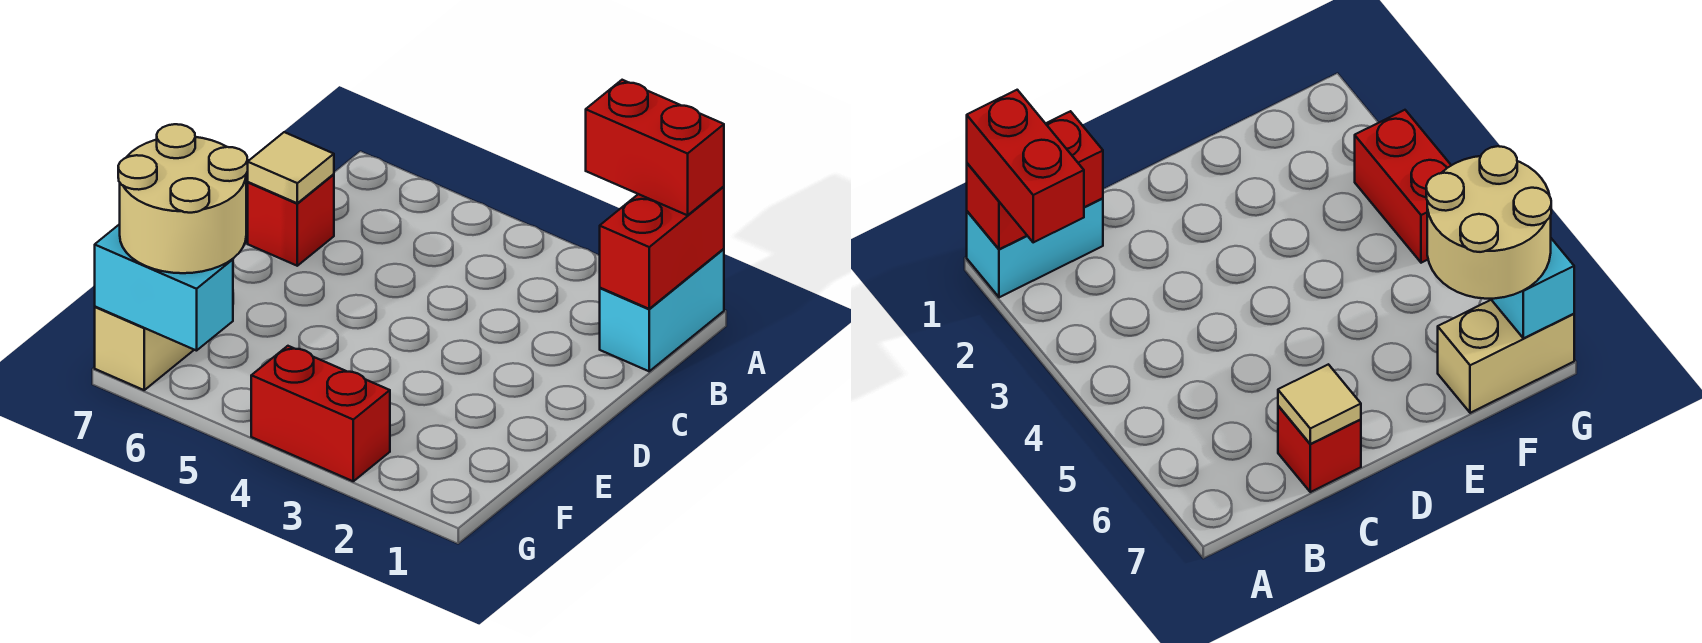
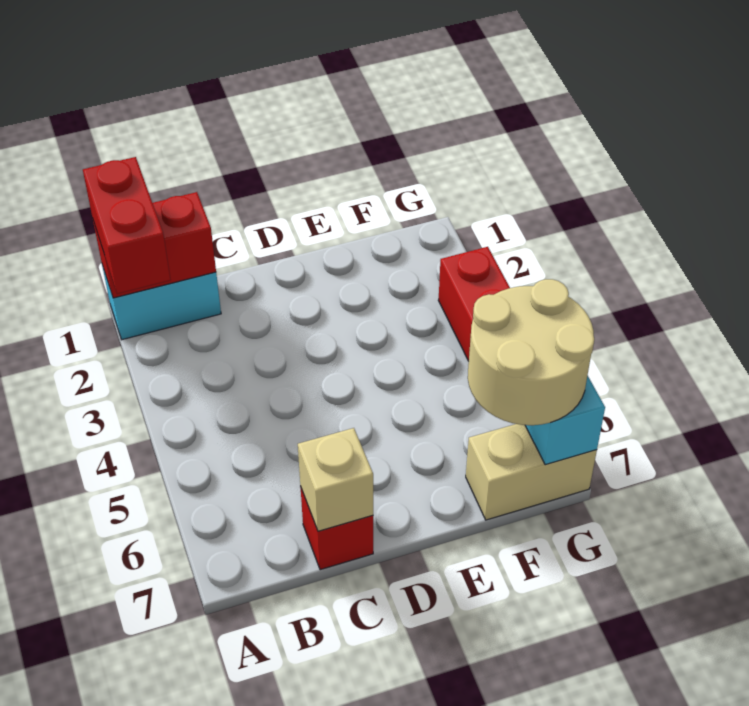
tan tile C7 level 2 -> tan brick C7 level 2

